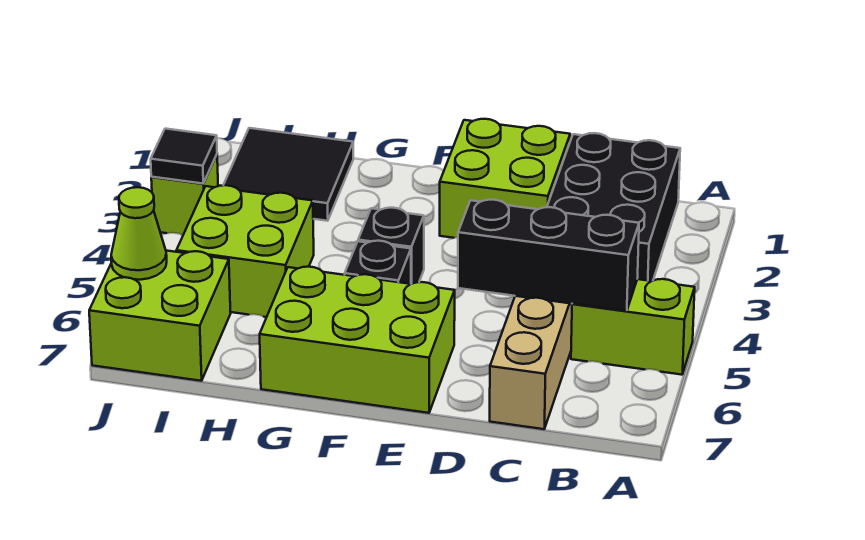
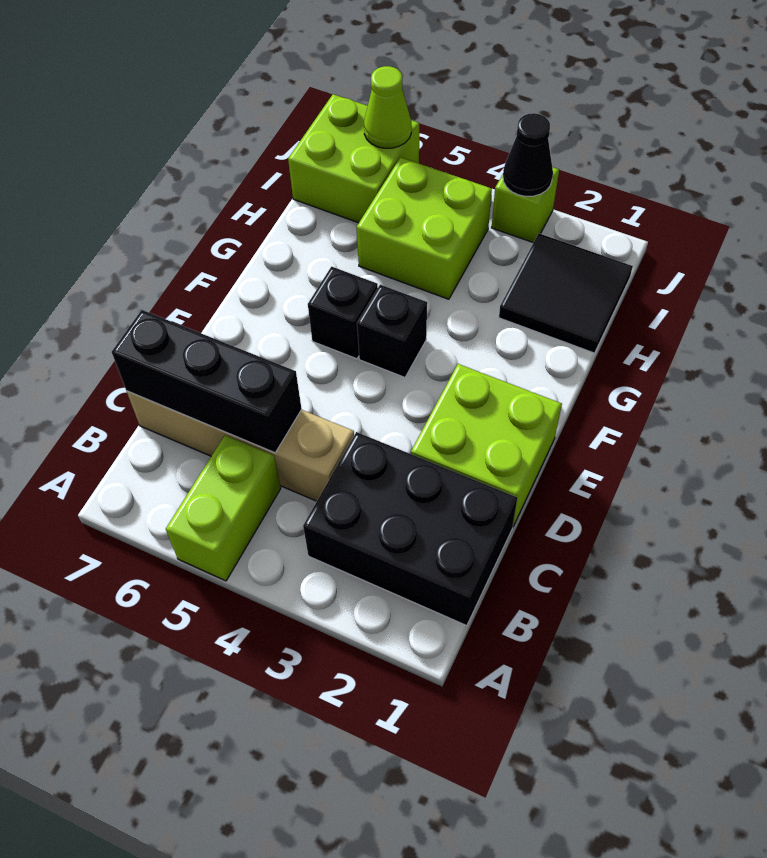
black brick B5:D5 level 2 -> black brick C5:C7 level 2
lime brick E6:G7 level 1 -> none
black tile J3 level 2 -> black cone J3 level 2

